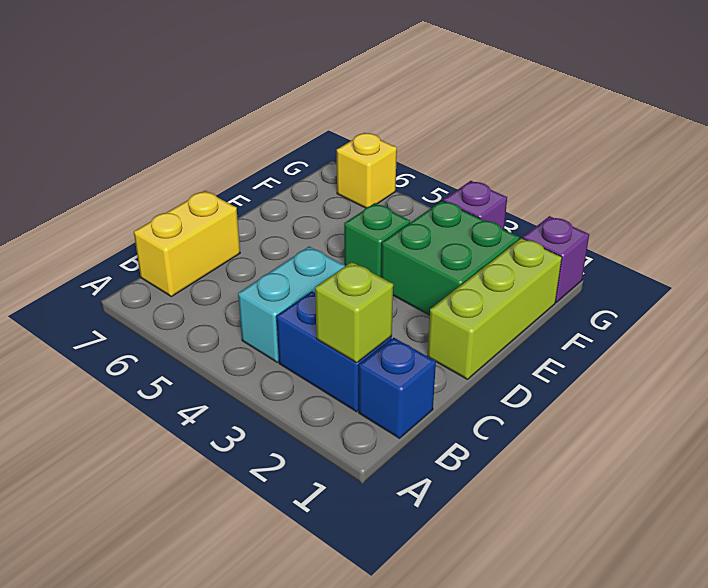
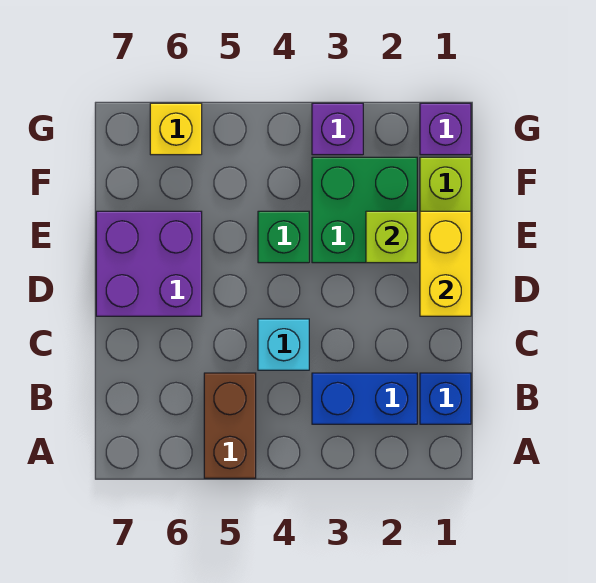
none -> brown brick A5:B5 level 1
lime brick B2 level 2 -> lime brick E2 level 2
cyan brick B4:C4 level 1 -> cyan brick C4 level 1
yellow brick B7:C7 level 1 -> yellow brick D1:E1 level 2
none -> purple brick D6:E7 level 1

